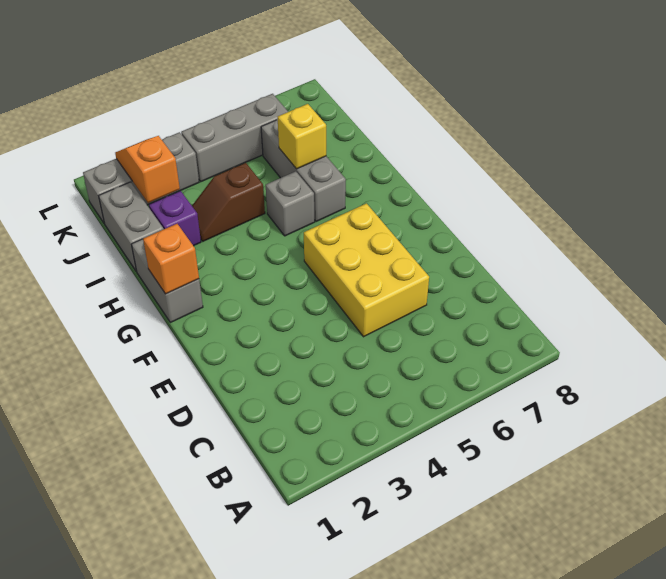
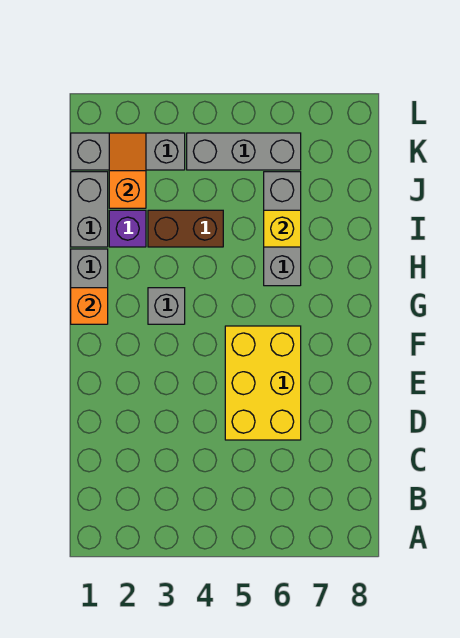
grey brick H5 level 1 -> grey brick G3 level 1
brown slope I3:I4 level 1 top 4 -> brown brick I3:I4 level 1

